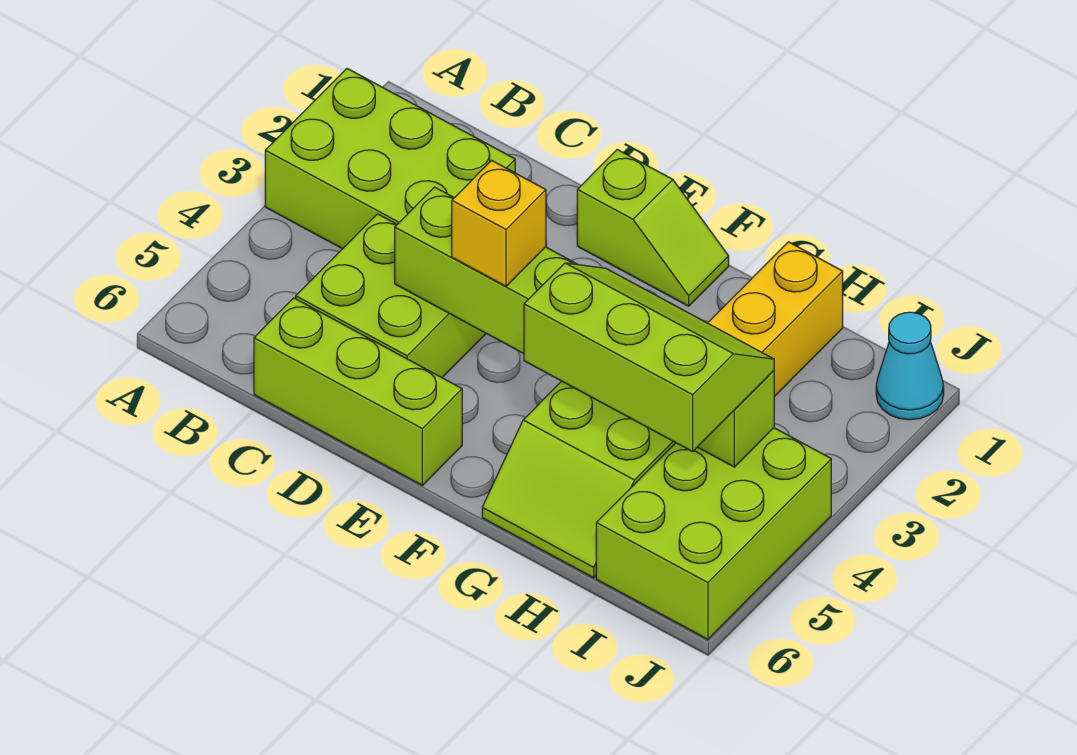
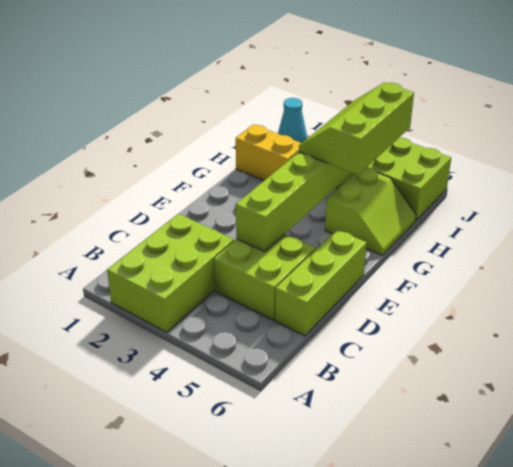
lime slope E1:F1 level 1 top E -> none
yellow brick E4 level 3 -> none

